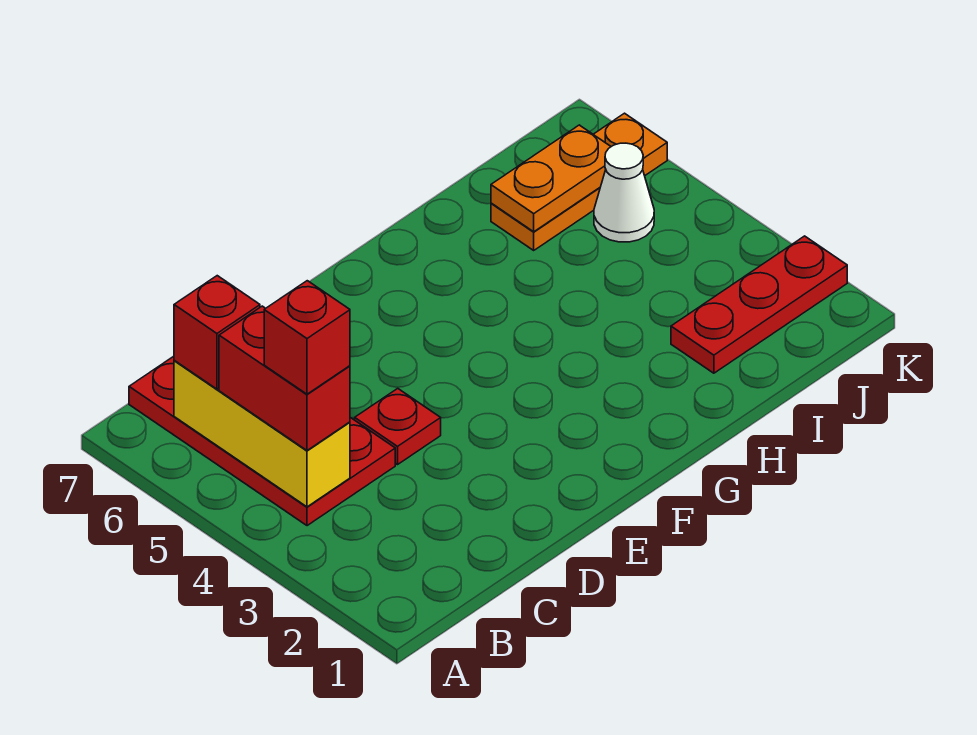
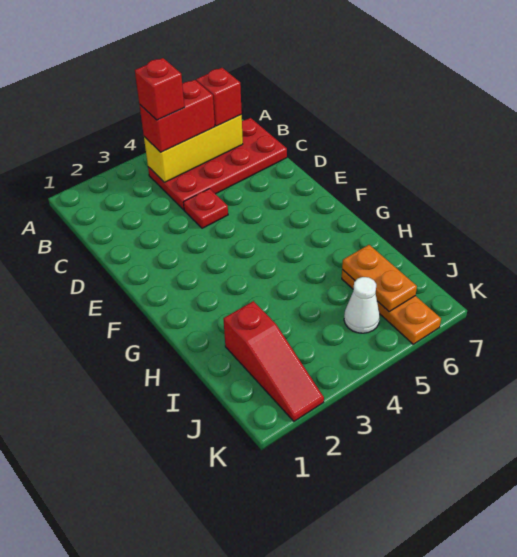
red plate I2:K2 level 1 -> red slope I2:K2 level 1 top I

